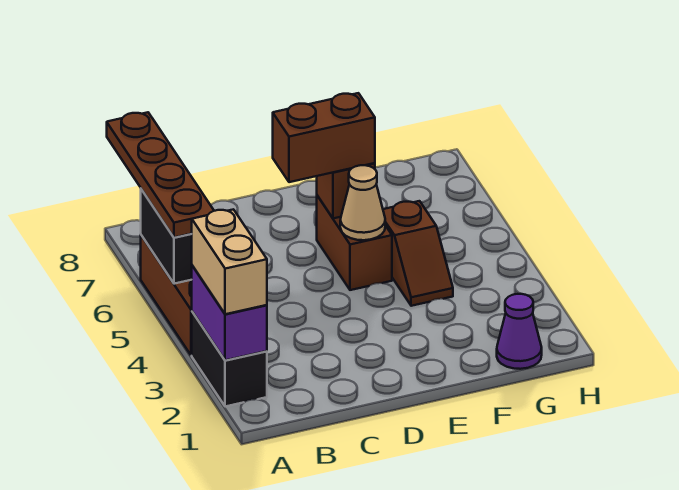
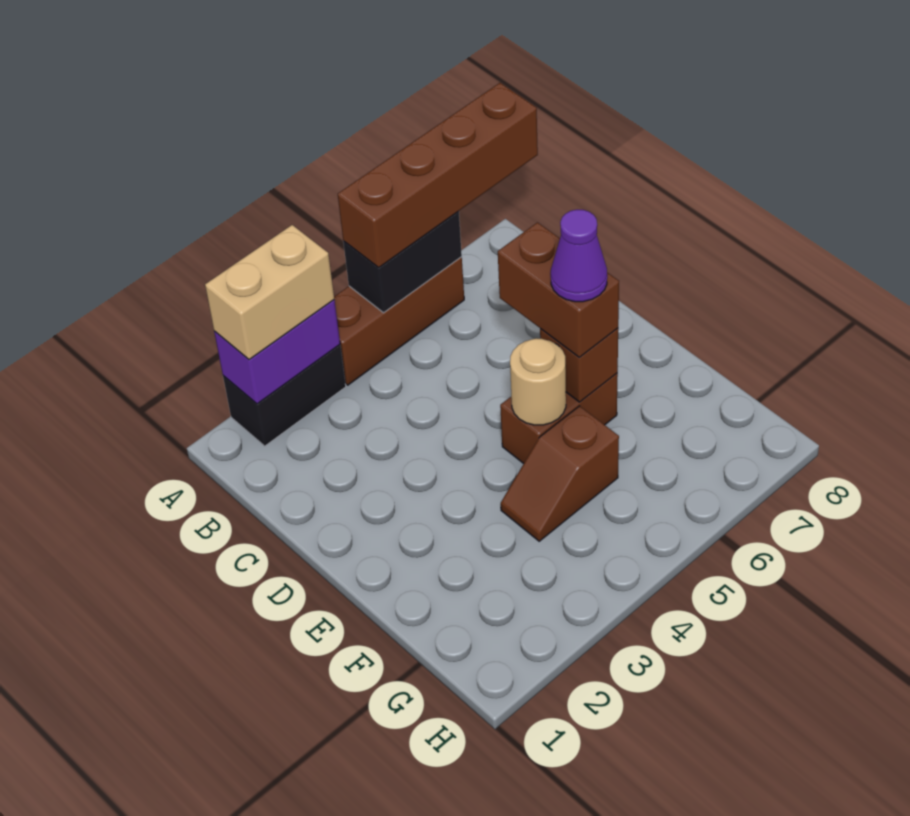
brown plate A5:A8 level 3 -> brown brick A5:A8 level 3
tan cone E5 level 2 -> tan round brick E5 level 2
purple cone G1 level 1 -> purple cone E6 level 4

